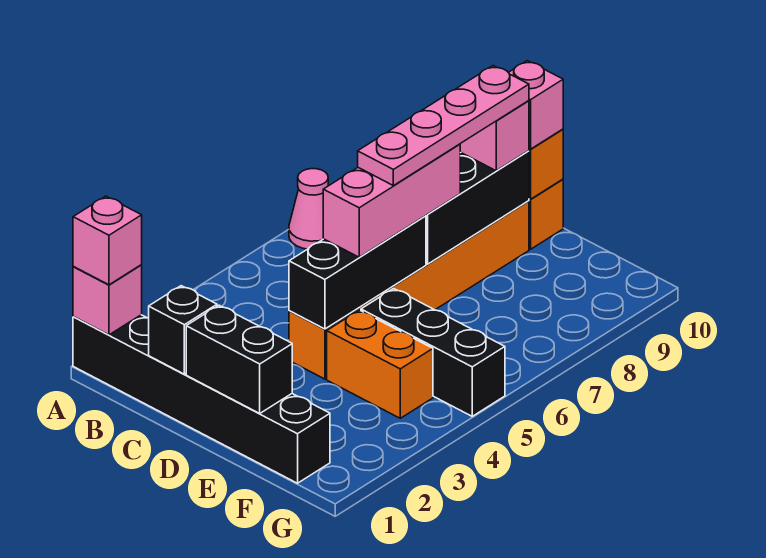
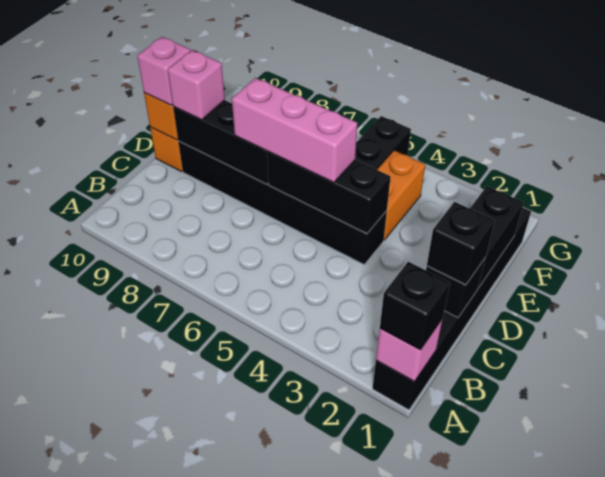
pink brick A1 level 3 -> black brick A1 level 3
pink cone A7 level 1 -> none
none -> black brick C1 level 3
orange brick D4:D9 level 1 -> black brick D4:D9 level 1
pink plate D6:D9 level 4 -> none

